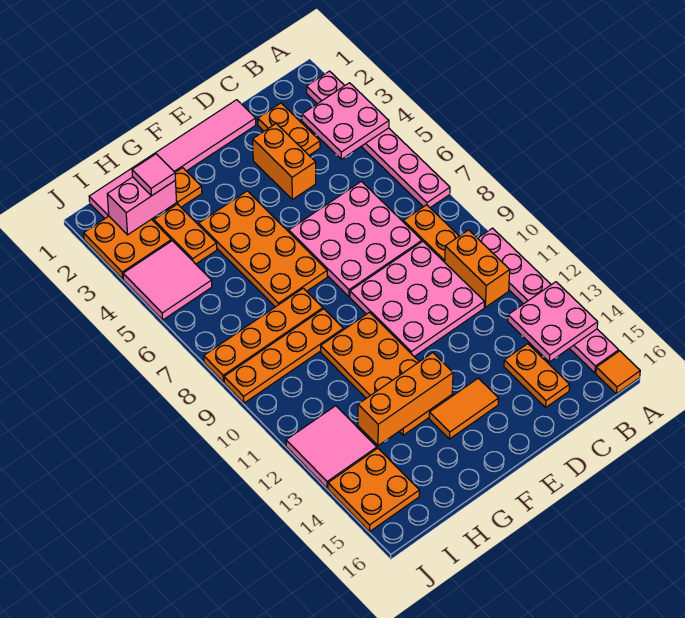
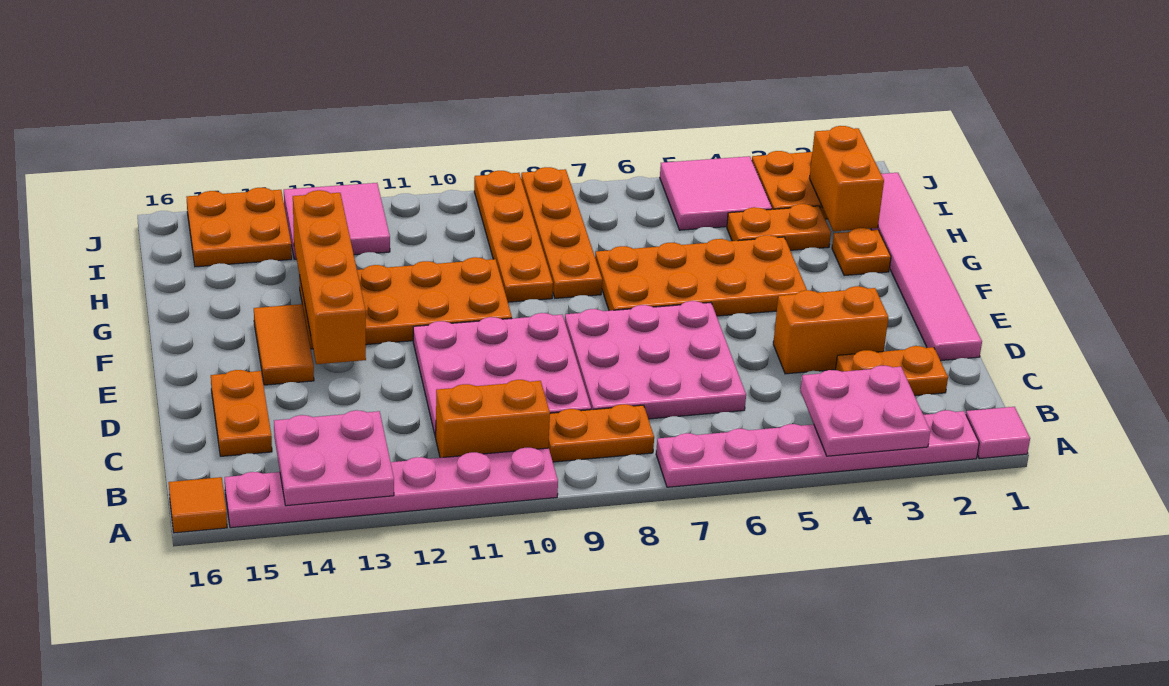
orange plate C14:C15 level 1 -> orange plate C15:D15 level 1
orange brick F13:H13 level 2 -> orange brick E13:H13 level 2
pink brick H2:I2 level 2 -> orange brick H2:I2 level 2
pink tile H2 level 3 -> pink tile A1 level 1

